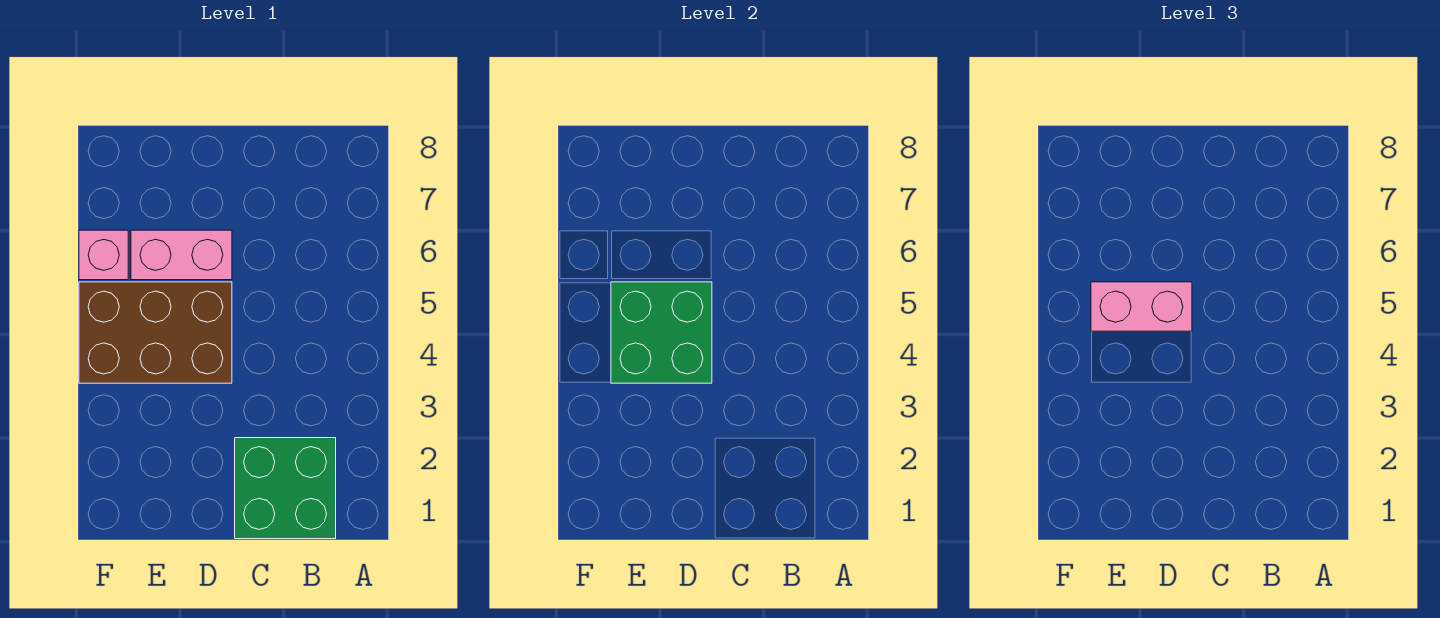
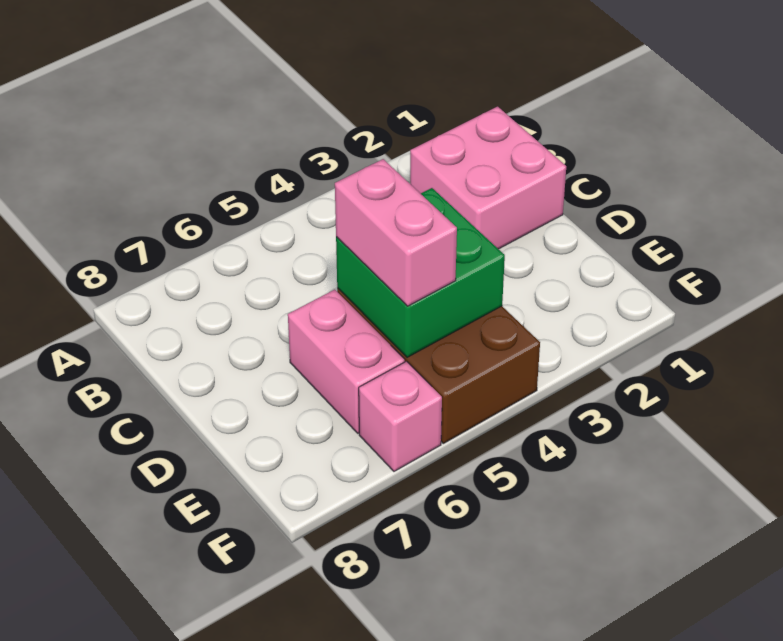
green brick B1:C2 level 1 -> pink brick B1:C2 level 1

